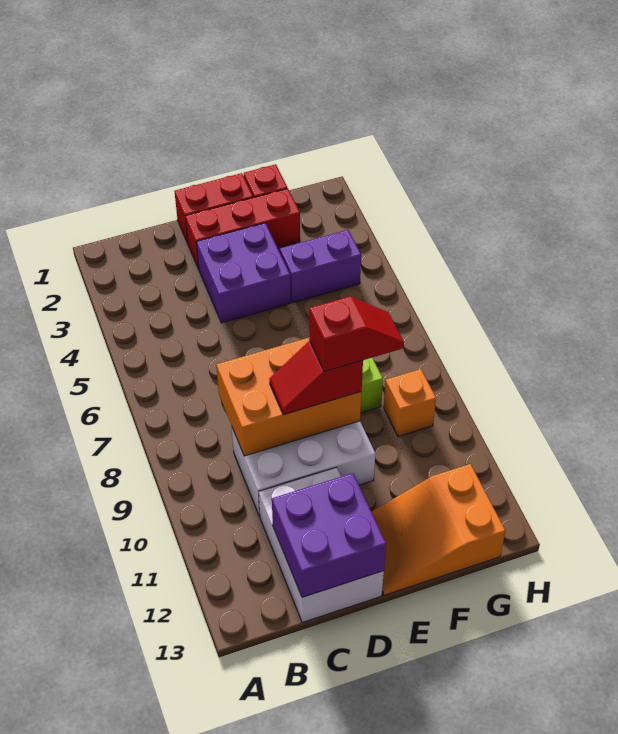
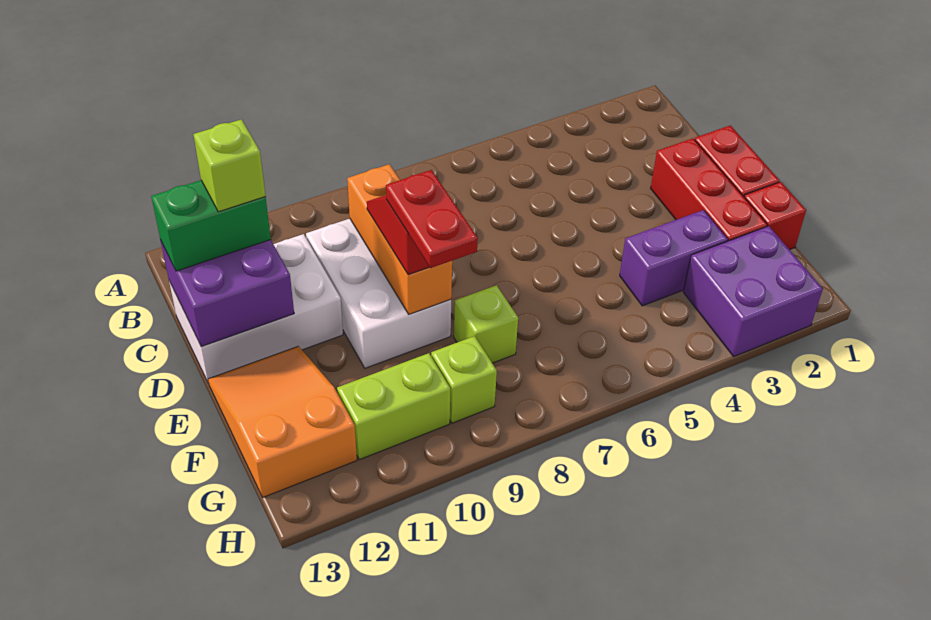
orange brick C8:E9 level 2 -> orange brick C9:E9 level 2
none -> green brick C12:C13 level 3
none -> lime brick C12 level 4
purple brick D3:E4 level 1 -> purple brick G2:H3 level 1
red slope E9:F9 level 4 top E -> red plate E9:F9 level 4
purple brick F4:G4 level 1 -> purple brick F3:F4 level 1
orange brick G9 level 1 -> lime brick G9 level 1
none -> lime brick G10:G11 level 1

